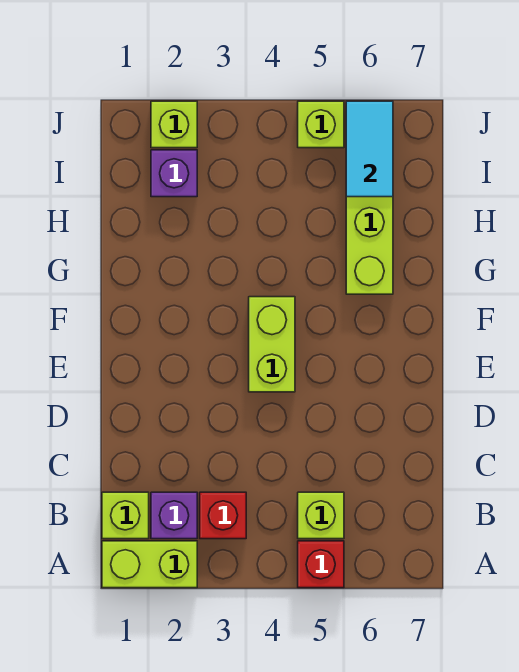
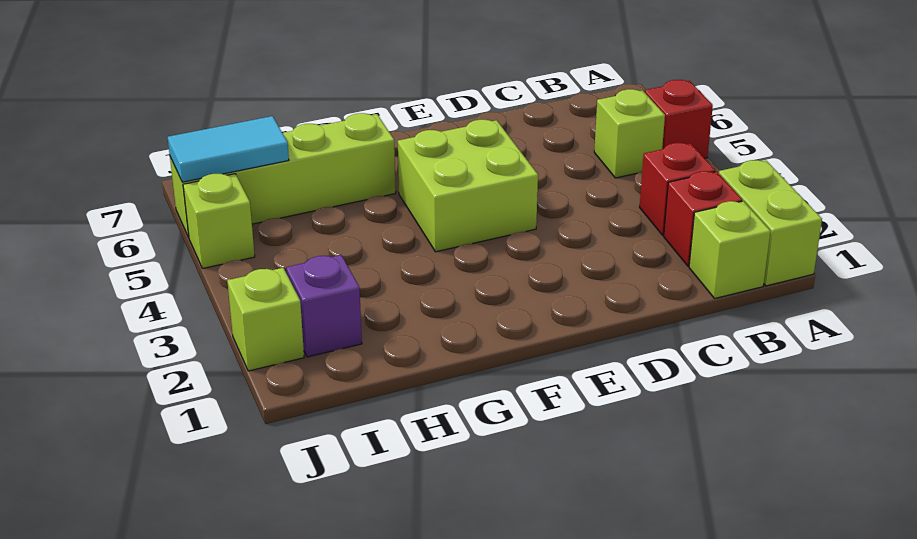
purple brick B2 level 1 -> red brick B2 level 1
lime brick E4:F4 level 1 -> lime brick E4:F5 level 1

